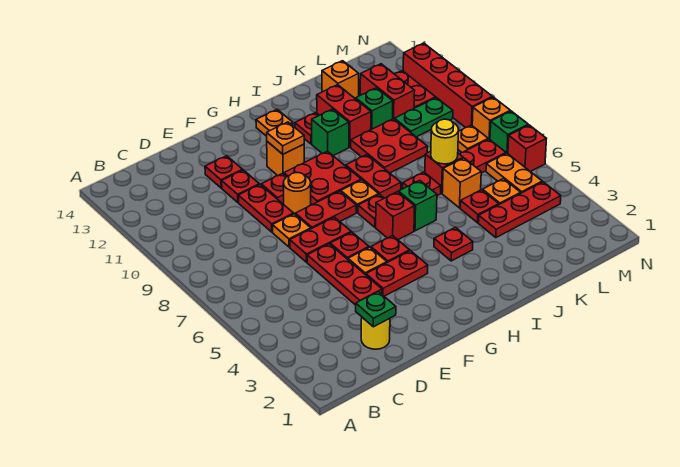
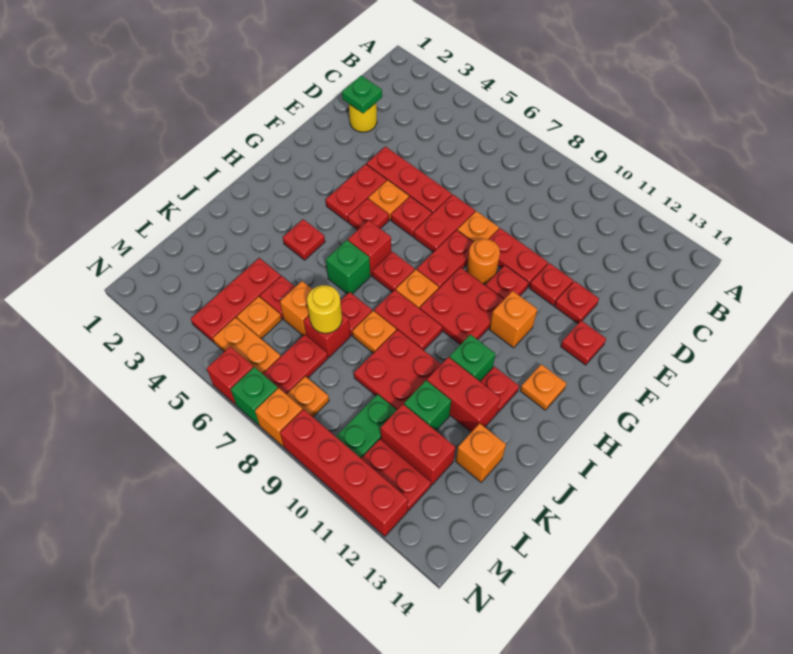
none -> red plate F13 level 1
orange plate G11 level 2 -> orange plate J8 level 1

